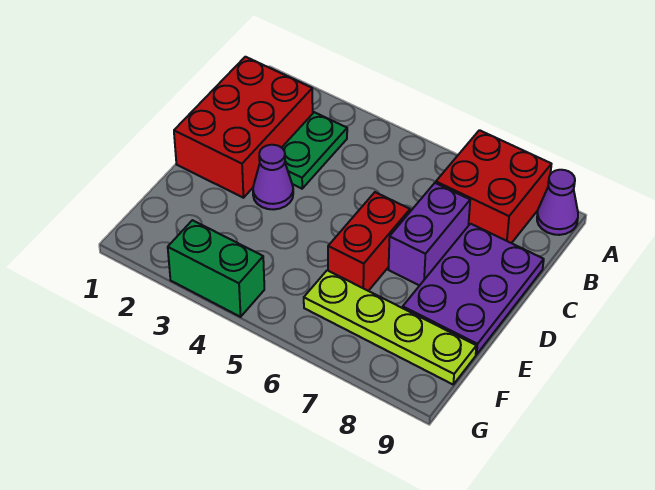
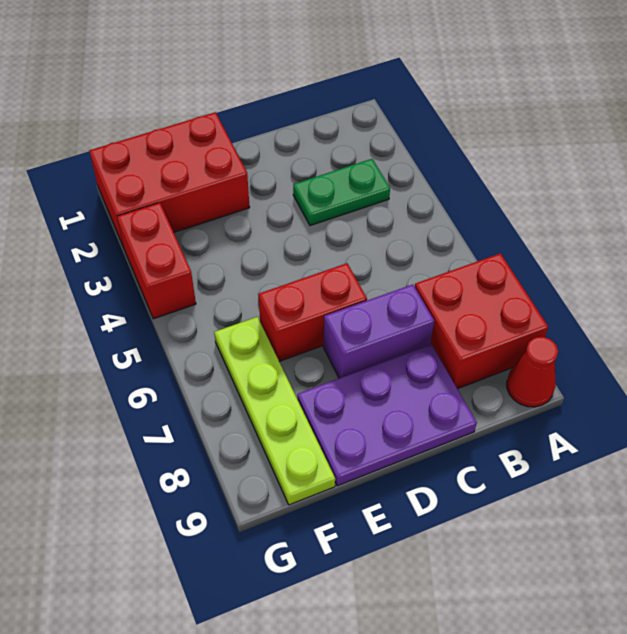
purple cone A9 level 1 -> red cone A9 level 1
red brick B1:D2 level 1 -> red brick E1:G2 level 1
purple cone D3 level 1 -> none
green brick G3:G4 level 1 -> red brick G3:G4 level 1

